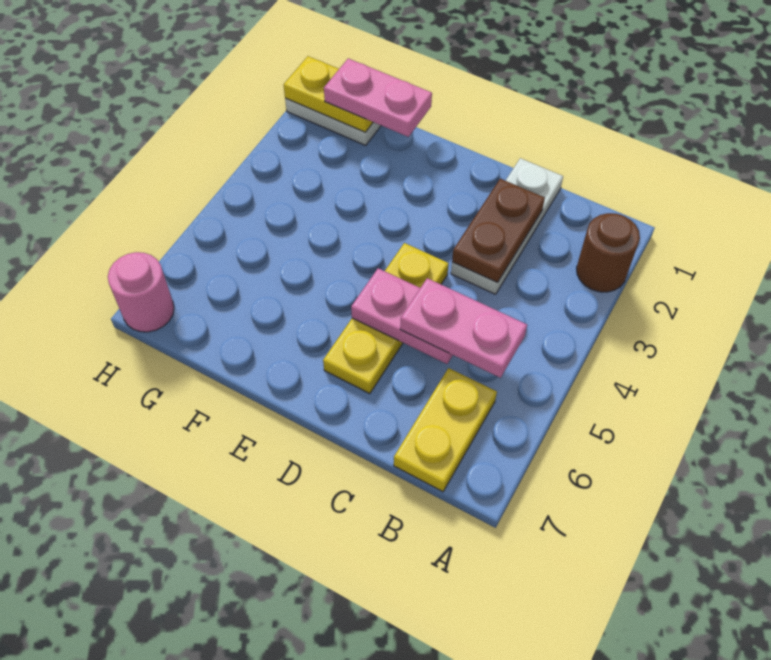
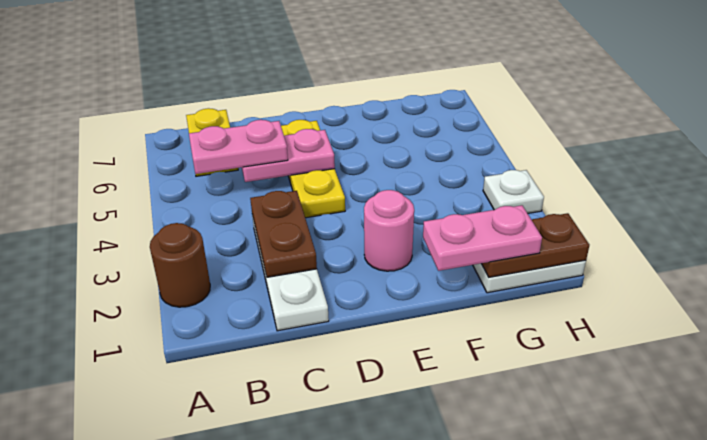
yellow plate G1:H1 level 2 -> brown plate G1:H1 level 2
none -> white plate H3 level 1
pink round brick H7 level 1 -> pink round brick E2 level 1

